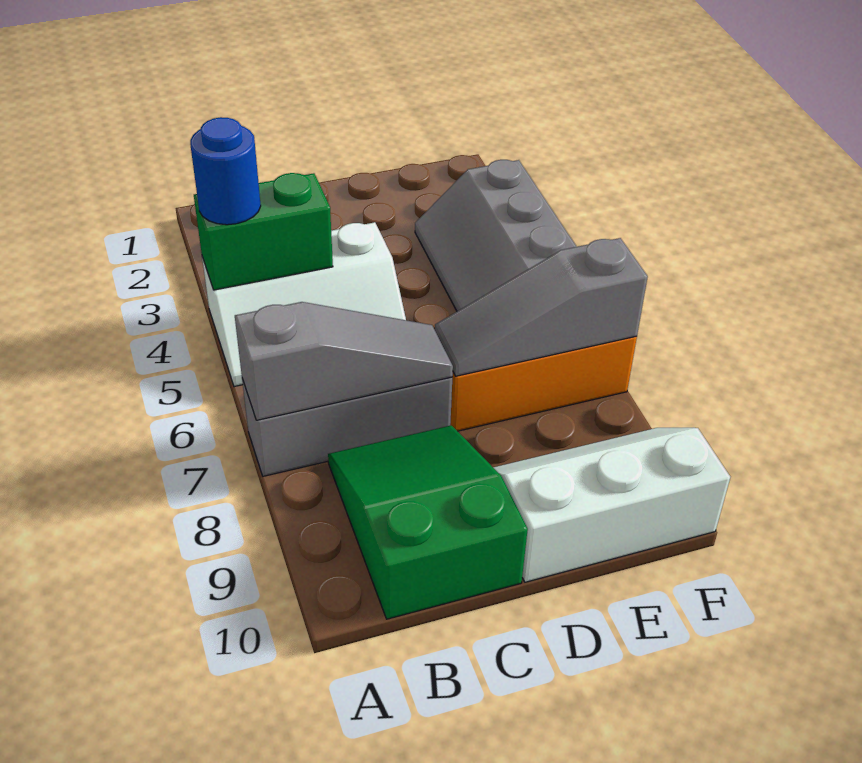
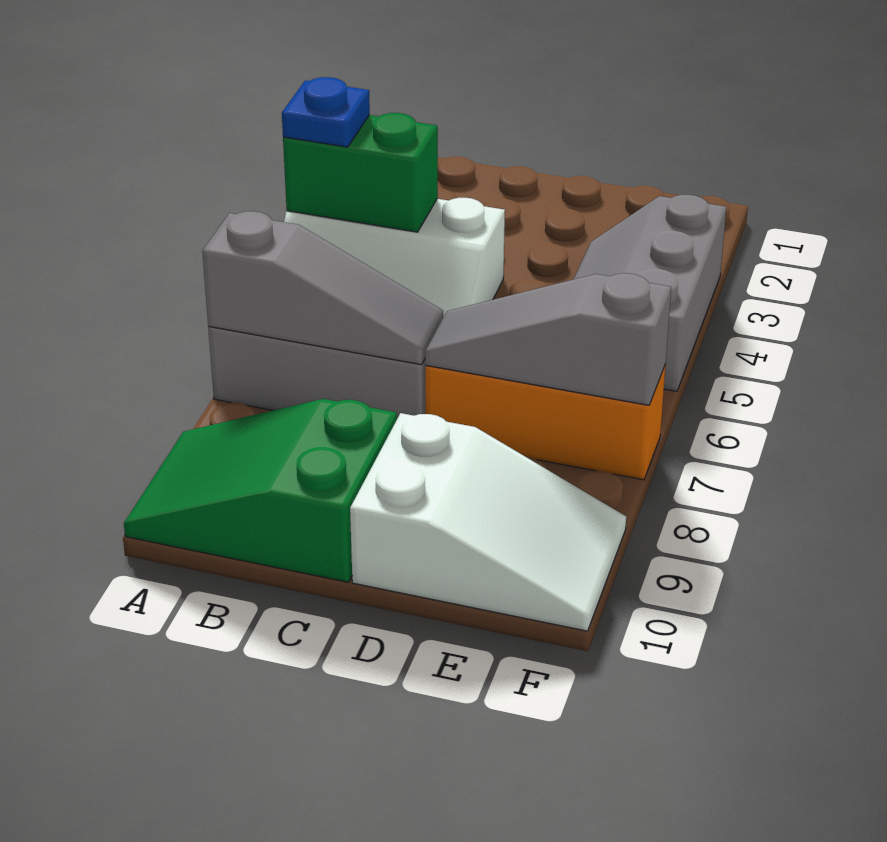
blue round brick A4 level 3 -> blue plate A4 level 3
green slope B8:C10 level 1 top 10 -> green slope A9:C10 level 1 top C
white slope D9:F10 level 1 top 10 -> white slope D9:F10 level 1 top D

